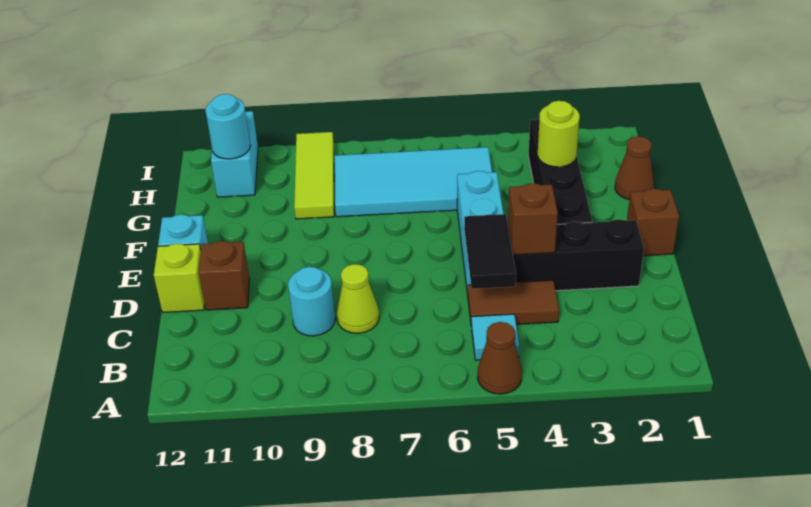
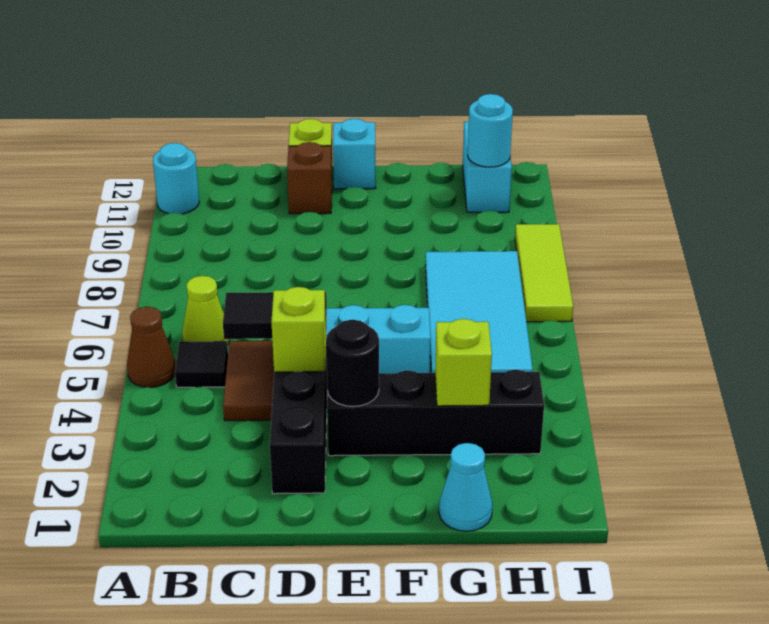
cyan tile B5 level 1 -> black tile B5 level 1
lime cone C8 level 1 -> lime cone B6 level 1
cyan round brick C9 level 1 -> cyan round brick A11 level 1
brown brick D4 level 2 -> lime brick D4 level 2
brown brick E1 level 1 -> none
none -> black round brick E3 level 2
brown cone G1 level 1 -> cyan cone G1 level 1
lime round brick G3 level 2 -> lime brick G3 level 2
lime tile G9:I9 level 1 -> lime tile I7:I9 level 1
cyan brick H11:I11 level 1 -> cyan brick H11:H12 level 1

